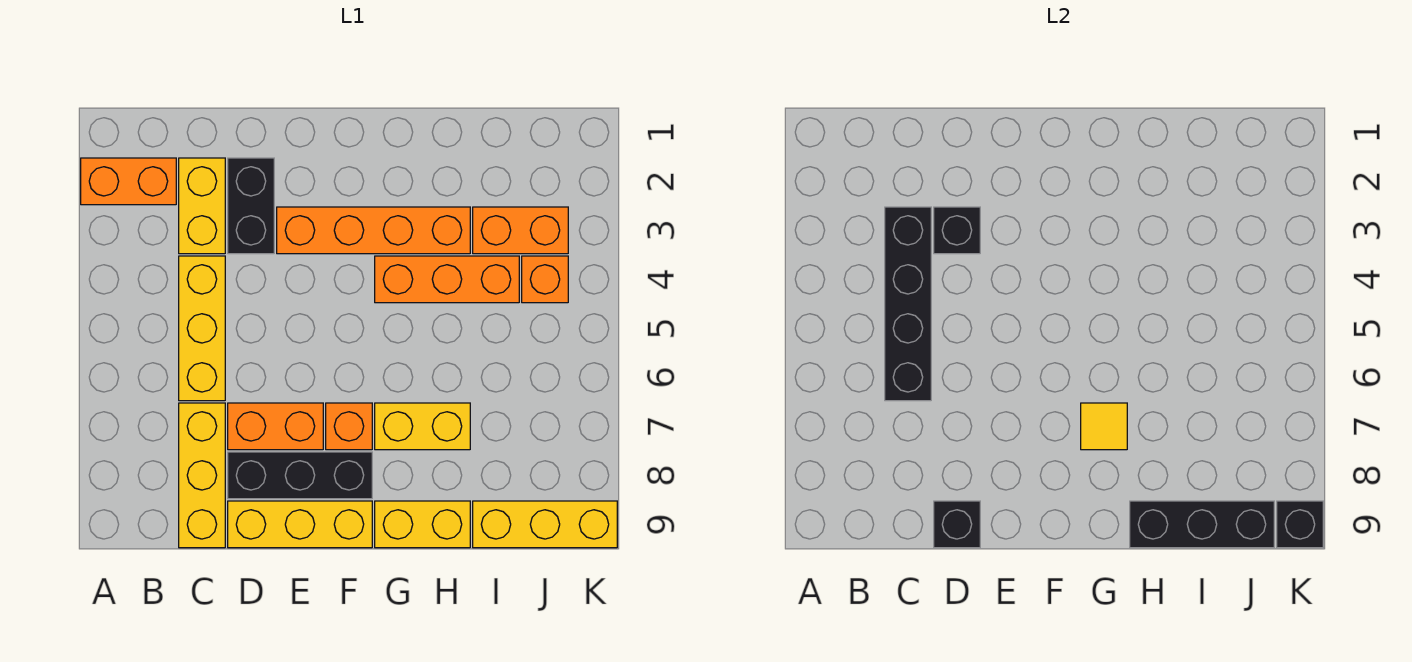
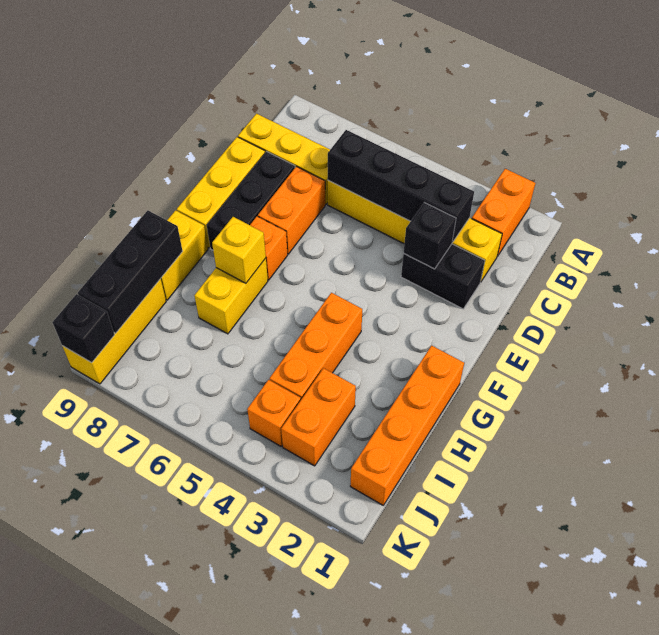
black brick D9 level 2 -> none
orange brick E3:H3 level 1 -> orange brick G1:J1 level 1
yellow tile G7 level 2 -> yellow brick G7 level 2

